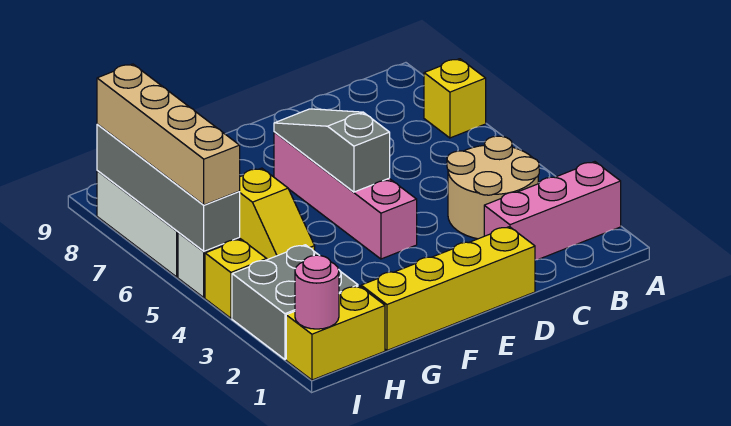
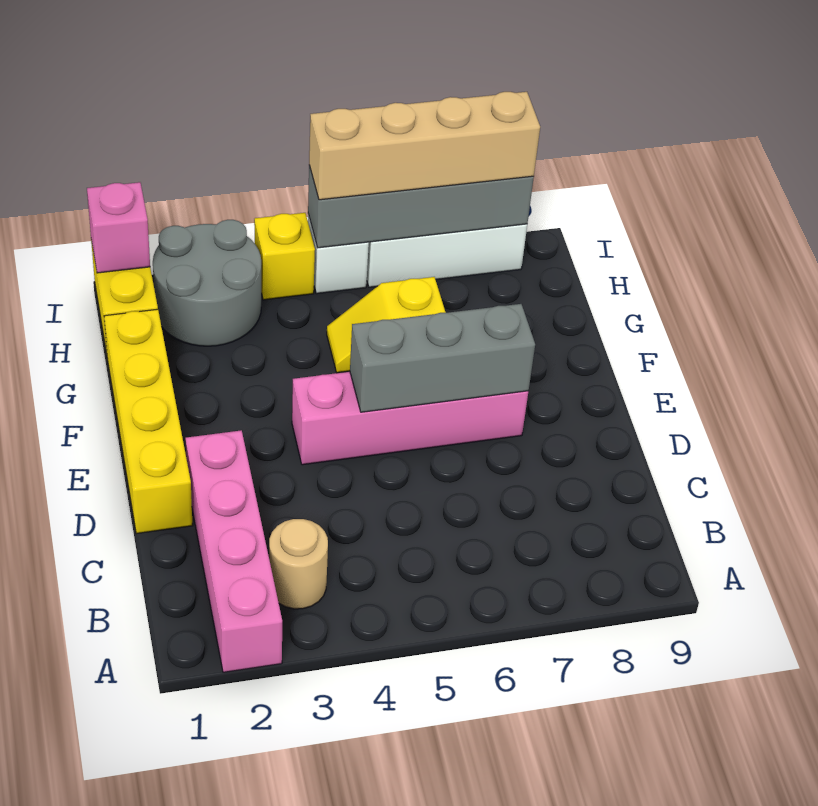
pink brick A2:C2 level 1 -> pink brick A2:D2 level 1
yellow brick A7 level 1 -> none
tan round brick B3:C4 level 1 -> tan round brick B3 level 1
grey slope E5:E7 level 2 top 5 -> grey brick E5:E7 level 2
grey brick H2:I3 level 1 -> grey round brick H2:I3 level 1
pink round brick I1 level 2 -> pink brick I1 level 2

